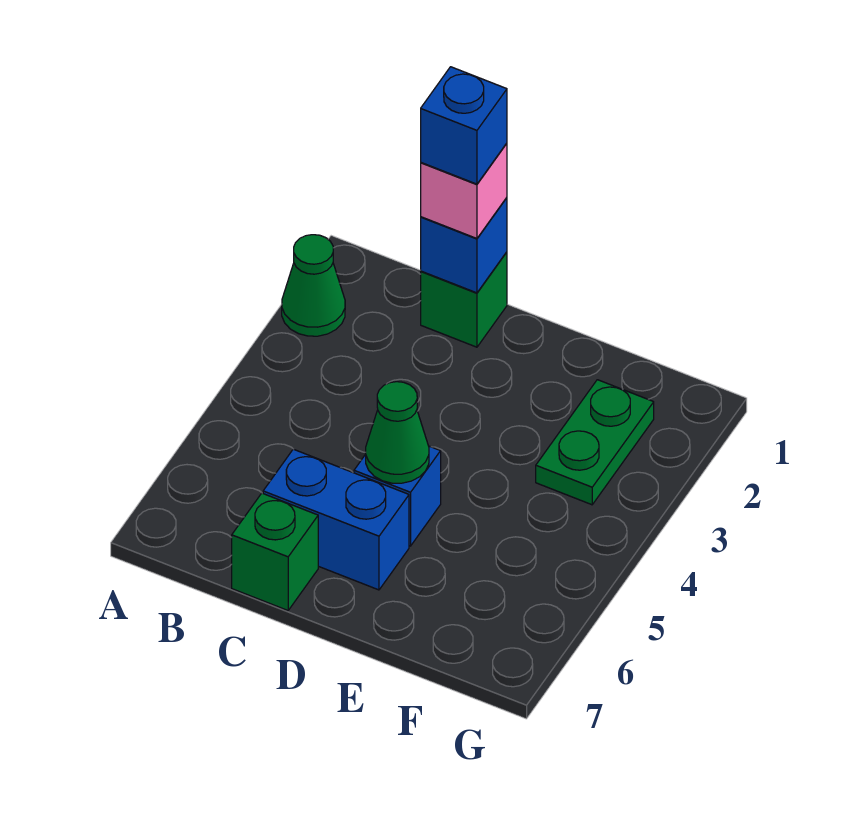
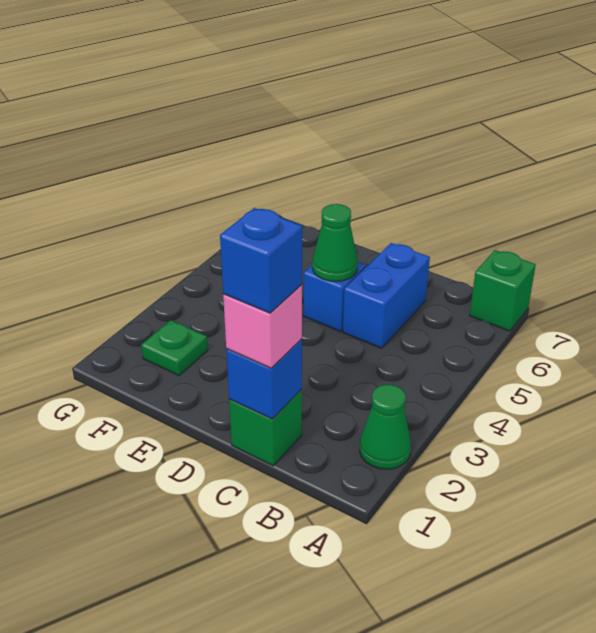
blue brick C6:D6 level 1 -> blue brick C5:C6 level 1
green brick C7 level 1 -> green brick A7 level 1
green plate F2:F3 level 1 -> green plate F2 level 1

